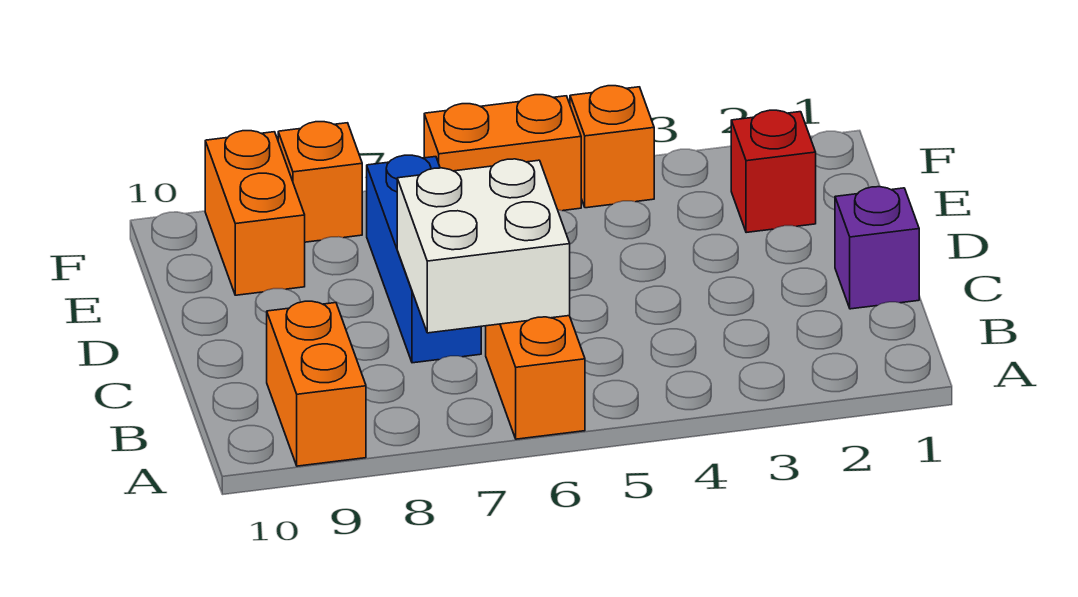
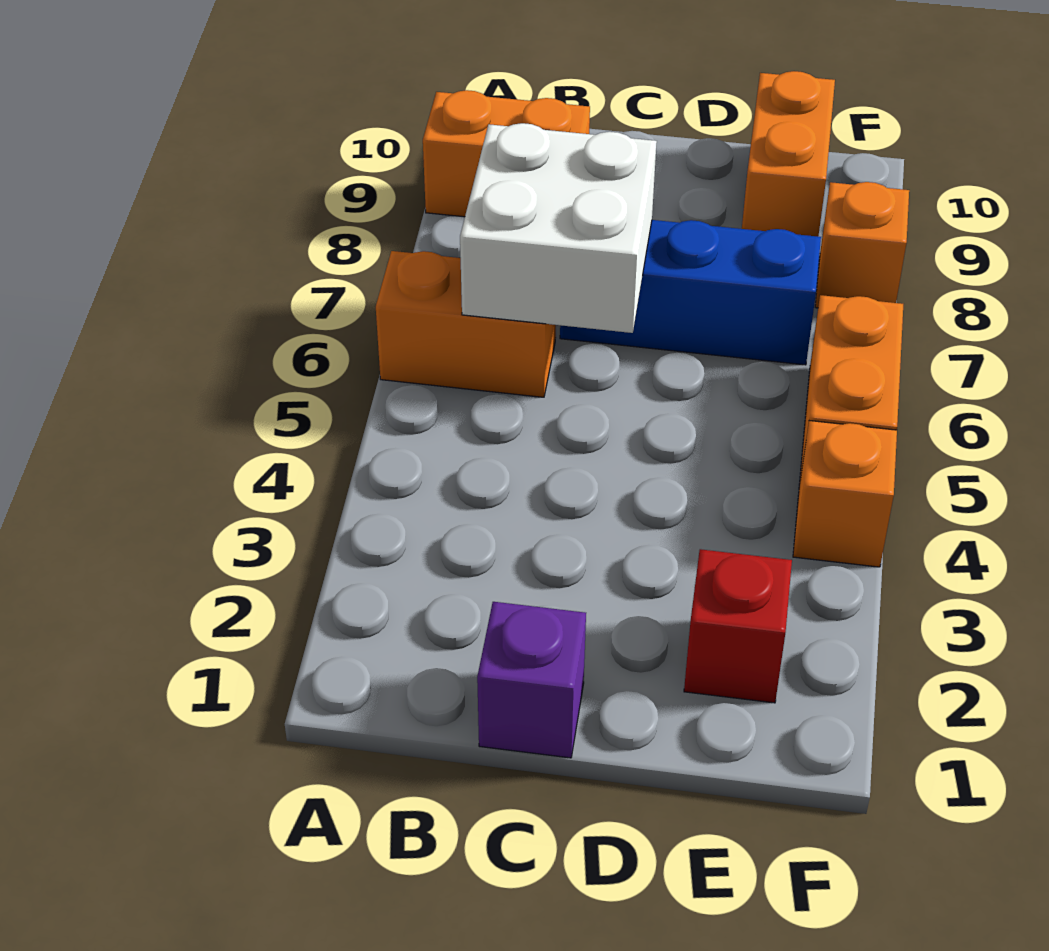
orange brick E9:F9 level 1 -> orange brick E9:E10 level 1

